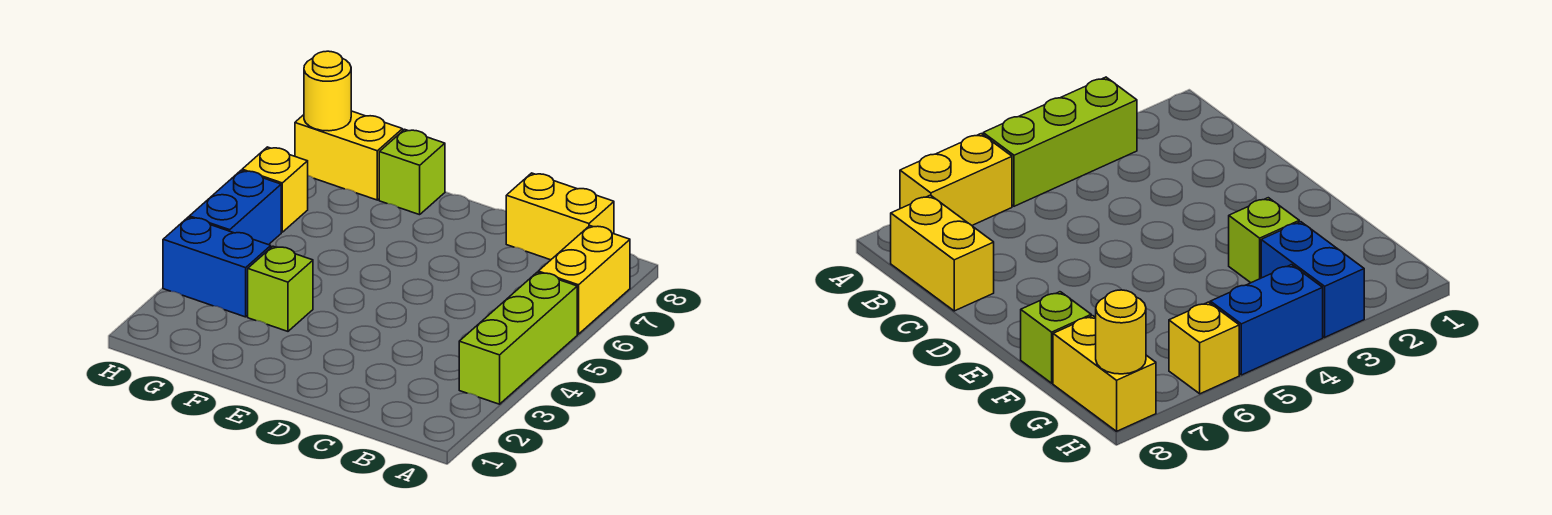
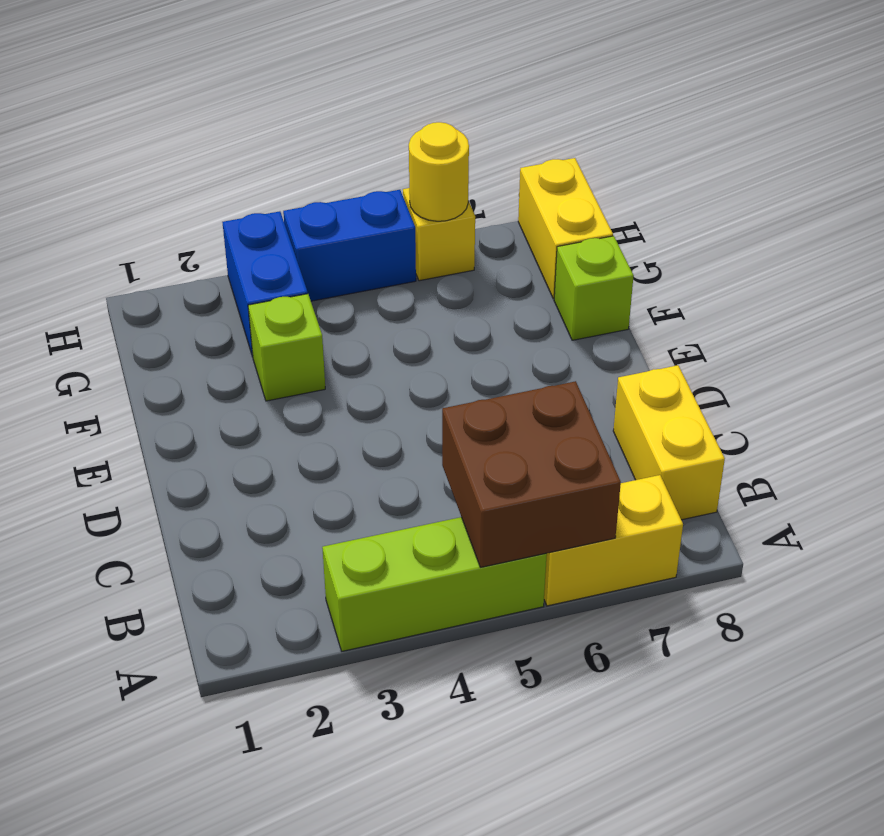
none -> brown brick A5:B6 level 2
yellow round brick H8 level 2 -> yellow round brick H6 level 2

